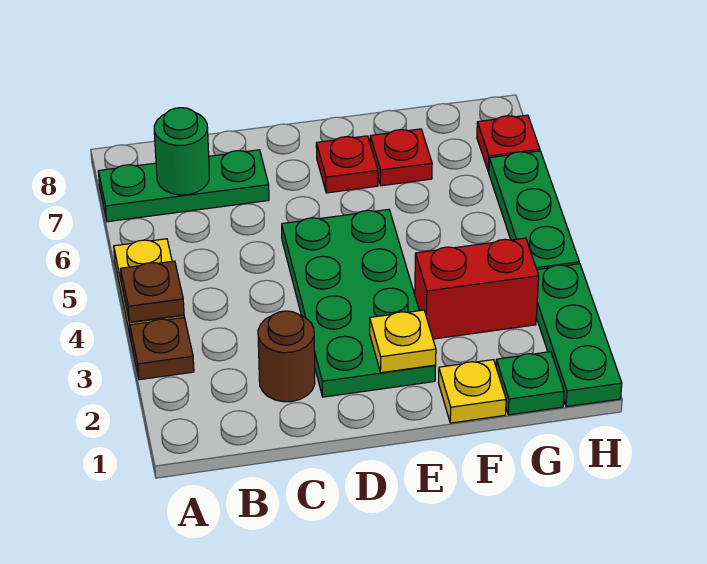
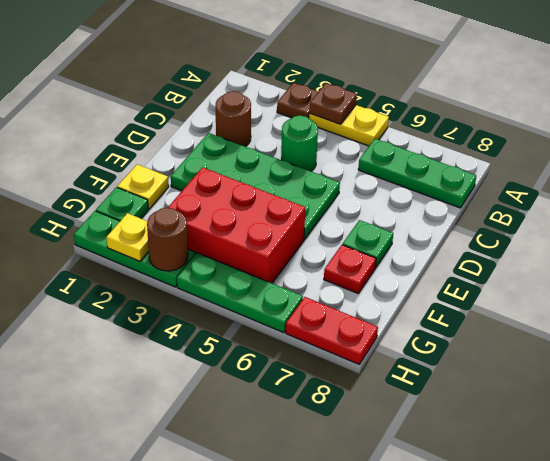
green plate A7:C7 level 1 -> green plate B6:B8 level 1
green round brick B7 level 2 -> green round brick C4 level 1
yellow plate E2 level 2 -> yellow plate H2 level 2
red plate E7 level 1 -> green plate E7 level 1
red brick F3:G3 level 1 -> red brick F3:G5 level 1
none -> brown round brick H3 level 2
red plate H7 level 1 -> red plate H7:H8 level 1

